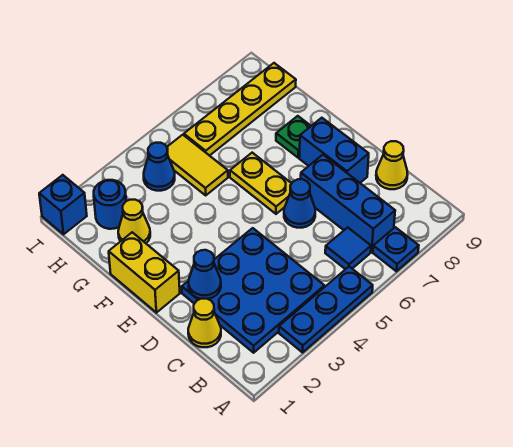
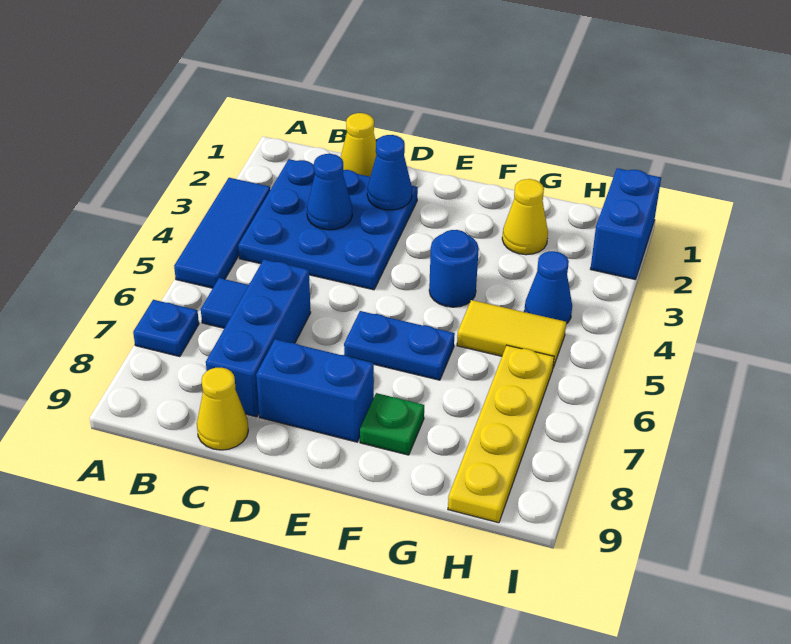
blue plate A3:A5 level 1 -> blue tile A3:A5 level 1
blue brick B7:D7 level 1 -> blue brick C6:C8 level 1
blue cone D6 level 1 -> blue cone C3 level 2
yellow brick E1:F1 level 1 -> none
yellow plate E6:F6 level 1 -> blue plate E6:F6 level 1
blue round brick H2 level 1 -> blue round brick F4 level 1
blue brick I1 level 1 -> blue brick I1:I2 level 1

